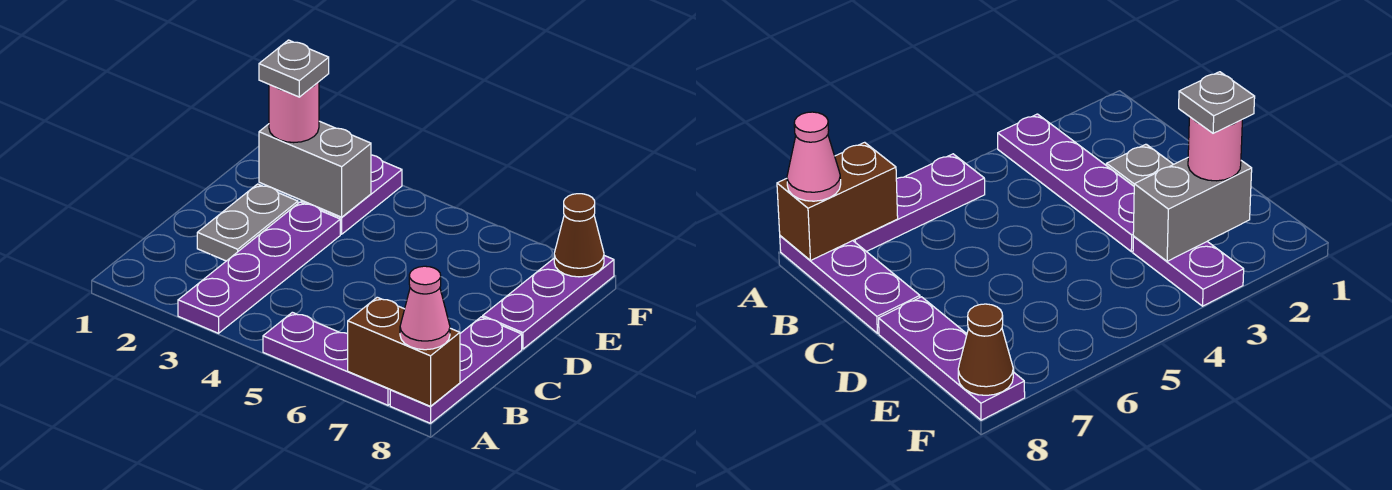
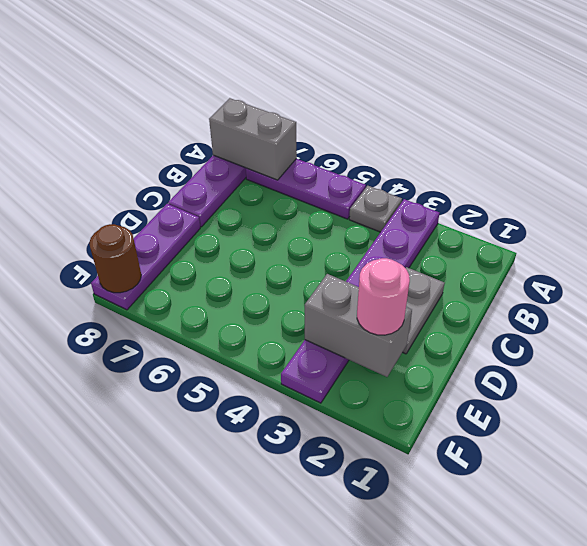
brown brick A7:A8 level 2 -> grey brick A7:A8 level 2
pink cone A8 level 3 -> none
grey plate E2 level 4 -> grey plate A4 level 1
brown cone F8 level 2 -> brown round brick F8 level 2

